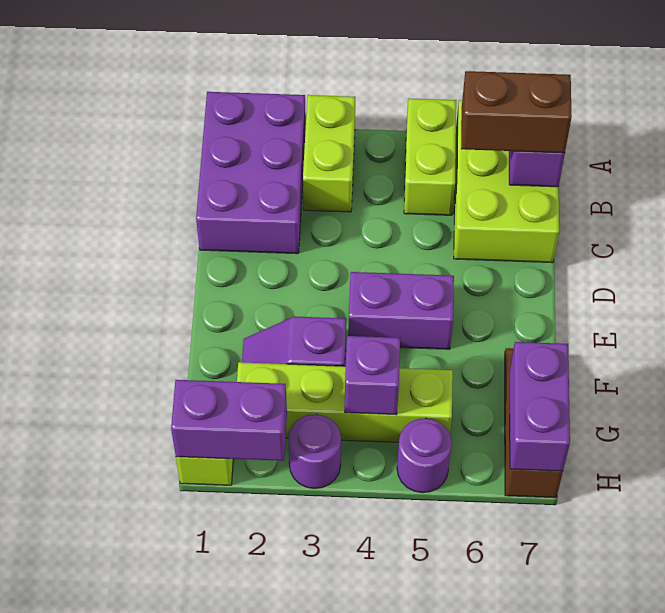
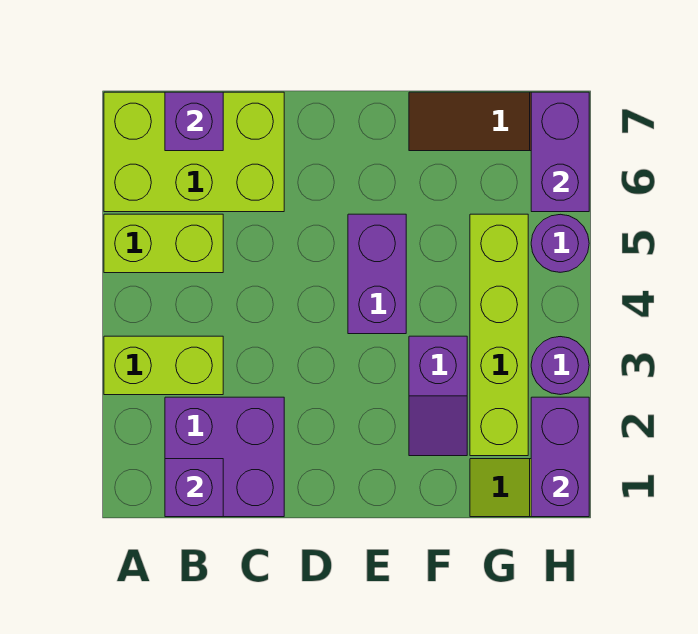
purple brick A1:C2 level 1 -> purple brick B1:C2 level 1
brown brick B6:B7 level 3 -> none
purple brick G4 level 2 -> purple brick B1 level 2
purple brick G7:H7 level 2 -> purple brick H6:H7 level 2

